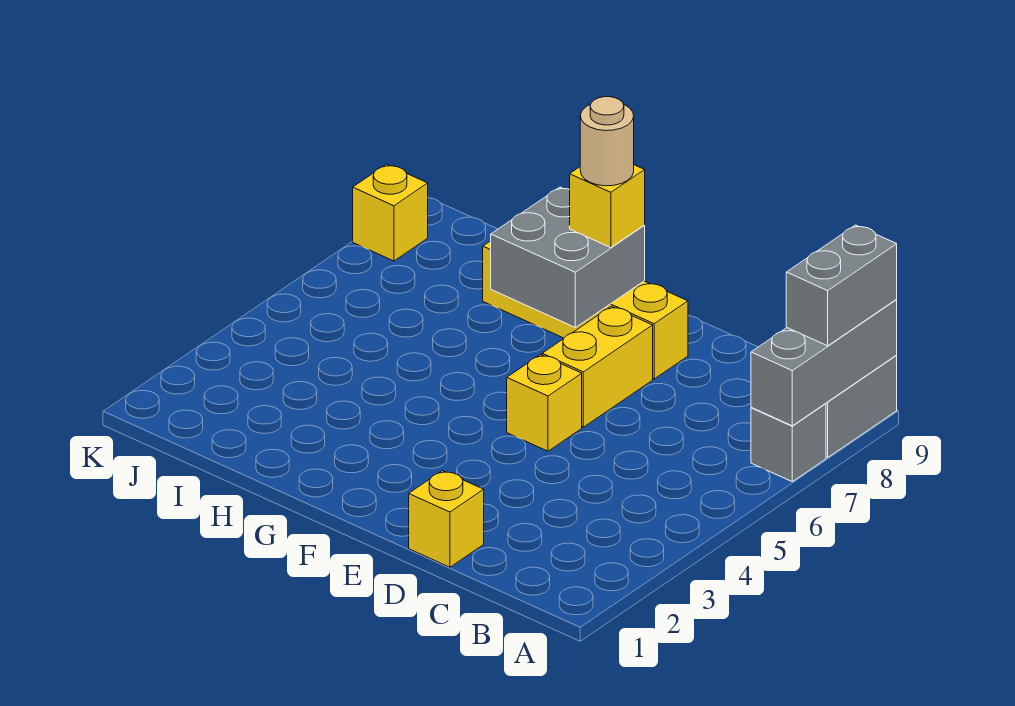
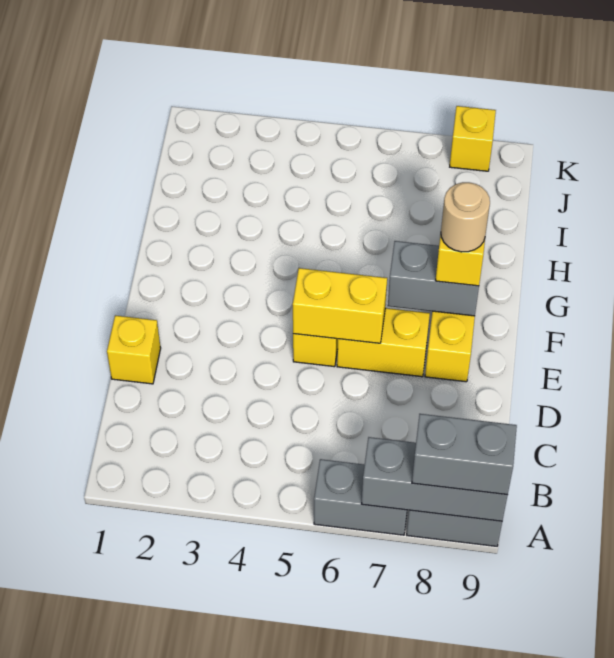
grey brick A7 level 1 -> grey brick A6:A7 level 1
none -> yellow brick E5:E6 level 2
grey brick F7:G8 level 2 -> grey brick F7:F8 level 2

